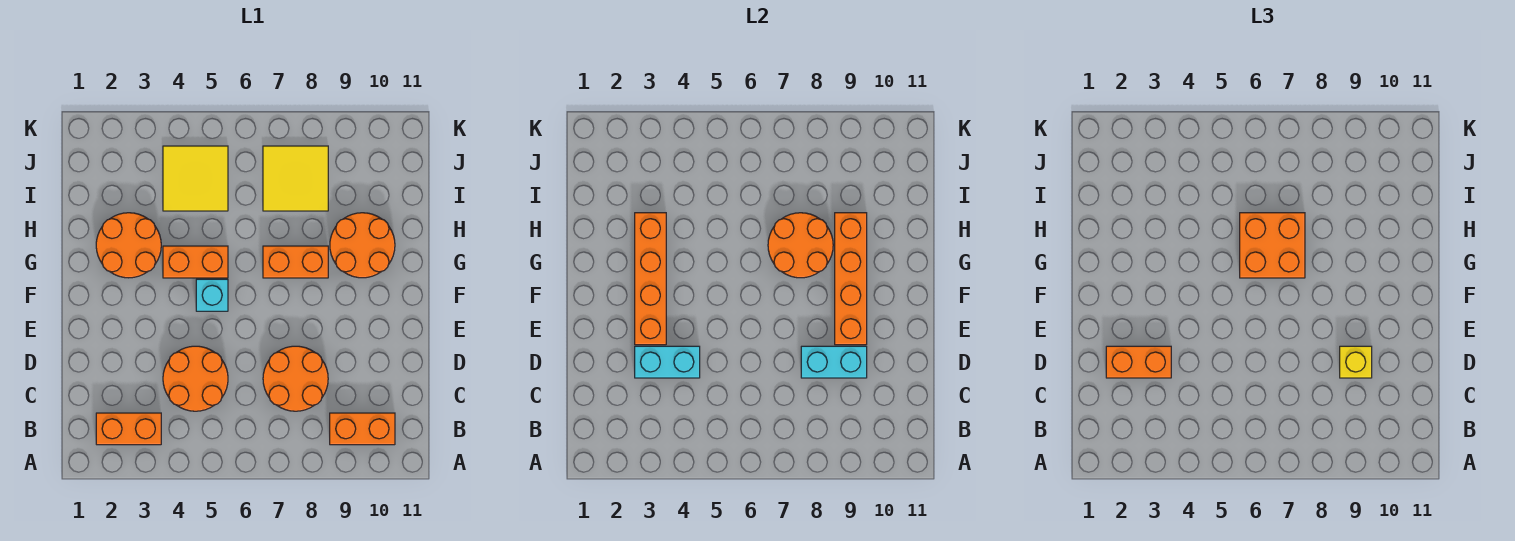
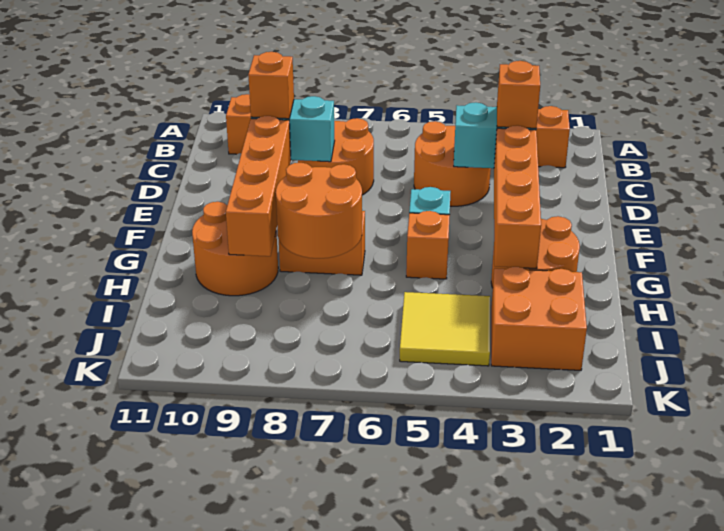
orange brick D2:D3 level 3 -> orange brick D3 level 3
yellow brick D9 level 3 -> orange brick D9 level 3
orange brick G4:G5 level 1 -> orange brick G5 level 1
orange brick G6:H7 level 3 -> orange brick I2:J3 level 1
yellow tile I7:J8 level 1 -> none

